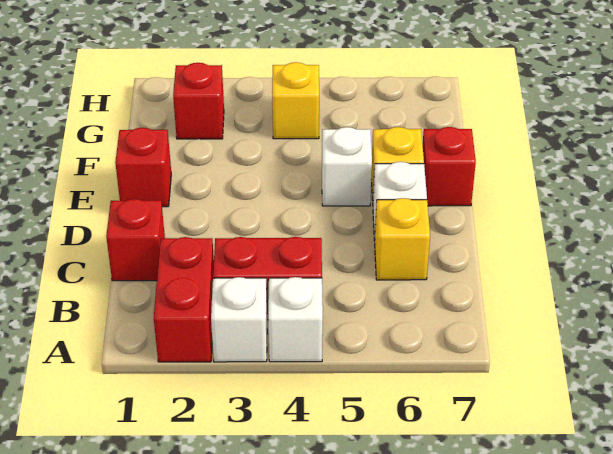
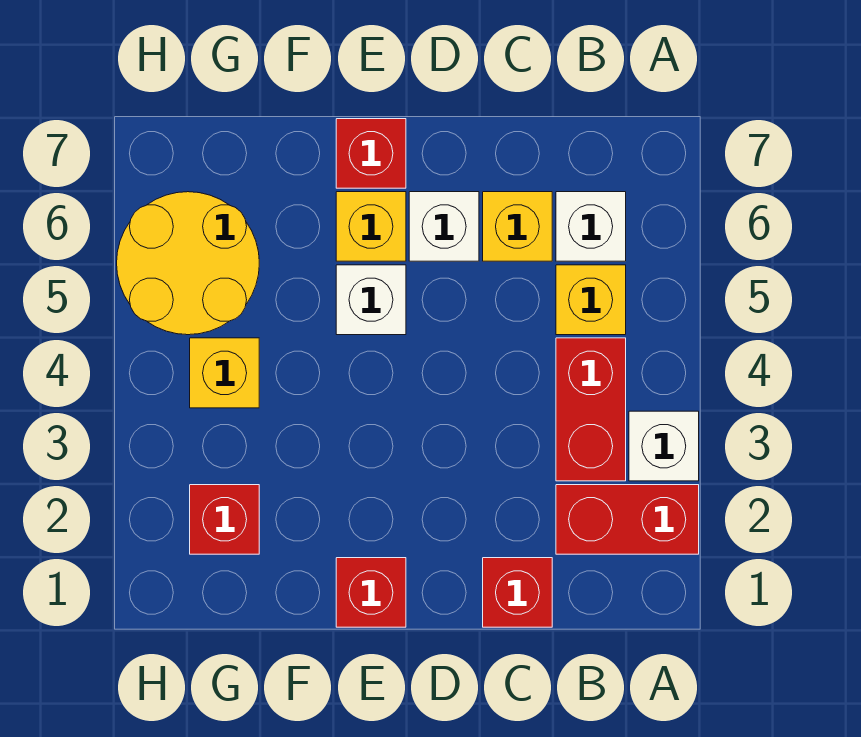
white brick A4 level 1 -> white brick B6 level 1
none -> yellow brick B5 level 1
none -> yellow round brick G5:H6 level 1

